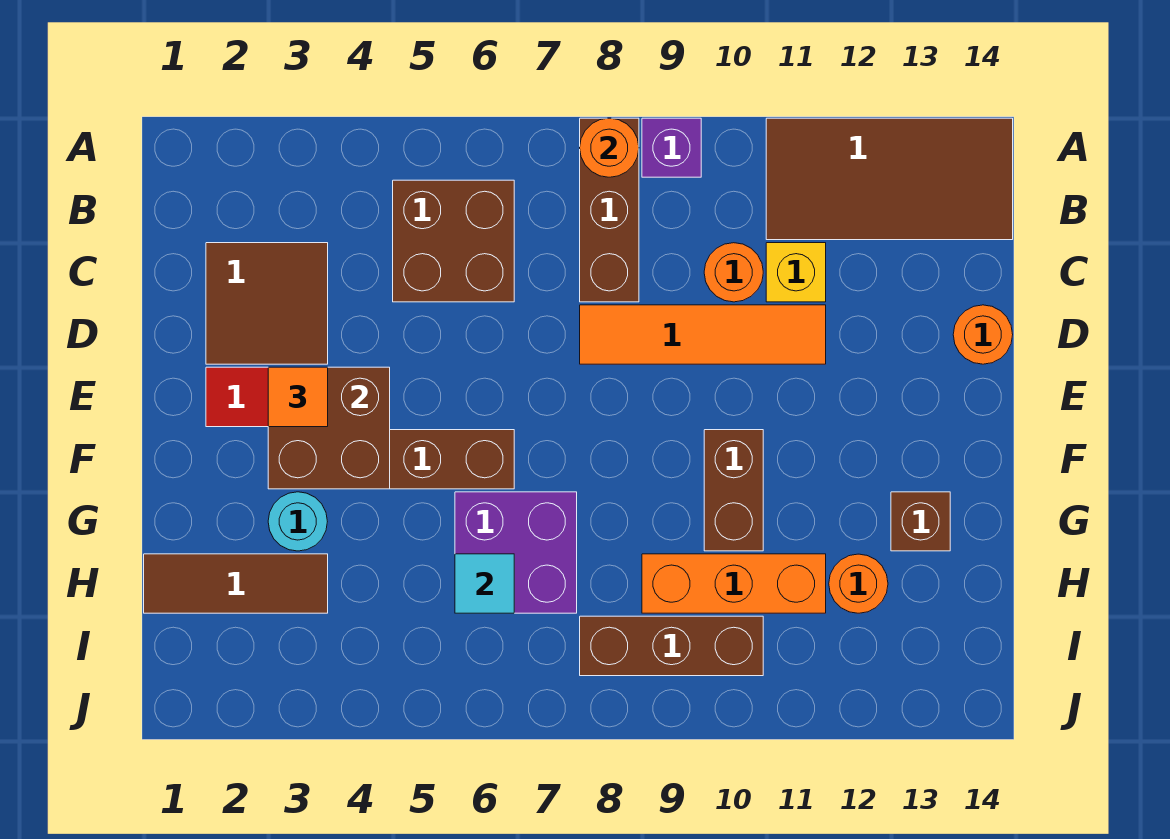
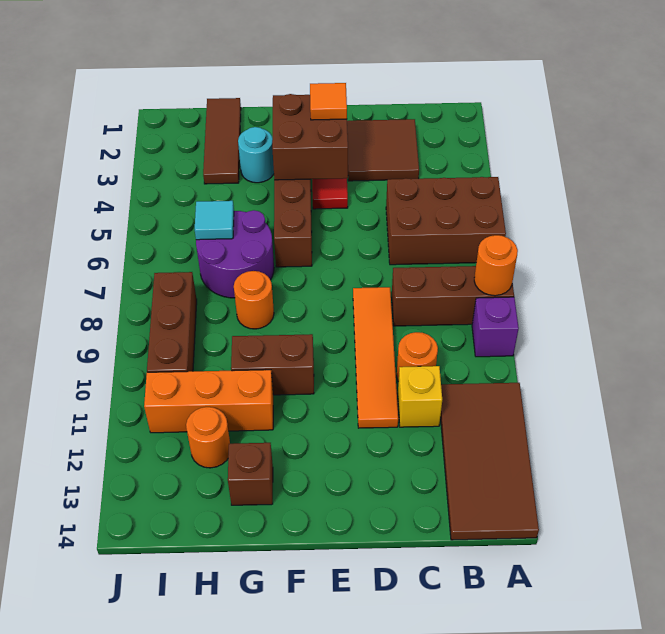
brown brick B5:C6 level 1 -> brown brick A5:C6 level 1
orange round brick D14 level 1 -> orange round brick G8 level 1
purple brick G6:H7 level 1 -> purple round brick G6:H7 level 1
orange brick H9:H11 level 1 -> orange brick G11:I11 level 1

